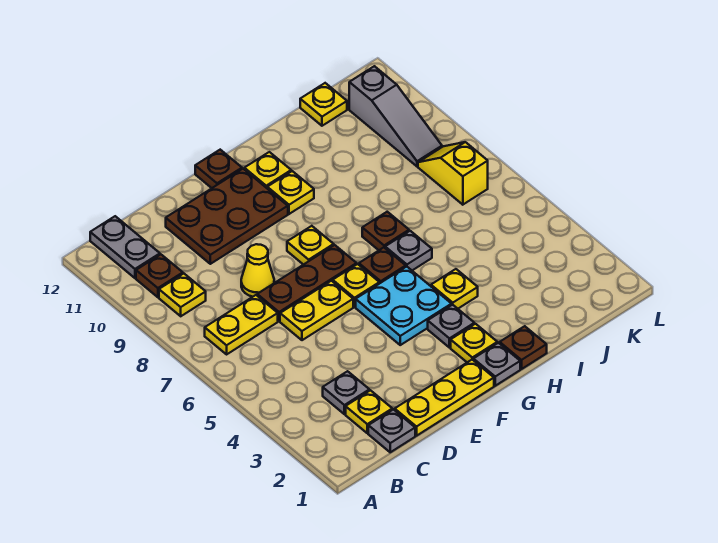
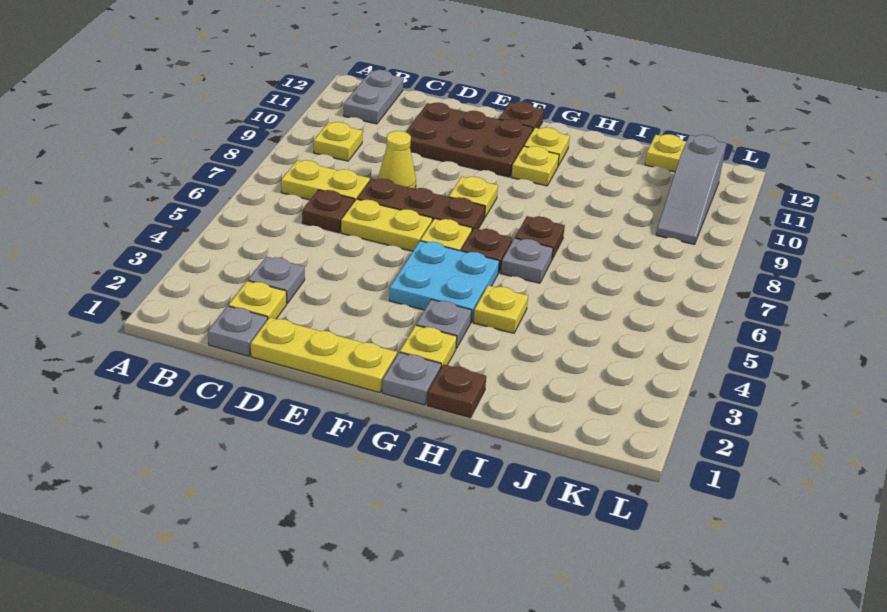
brown plate B10 level 1 -> brown plate C6 level 1
yellow slope K7:K8 level 1 top 7 -> none

